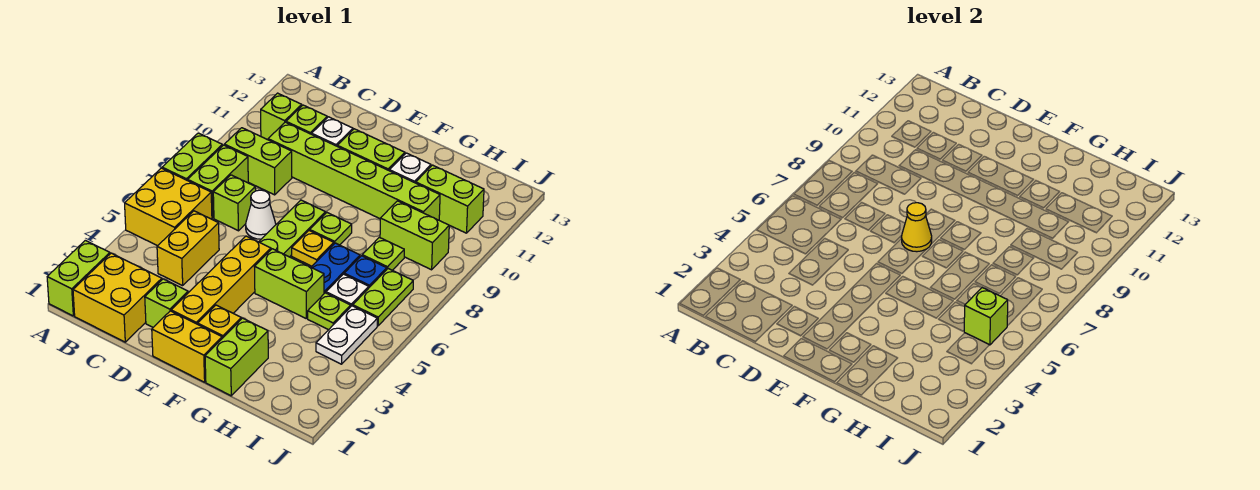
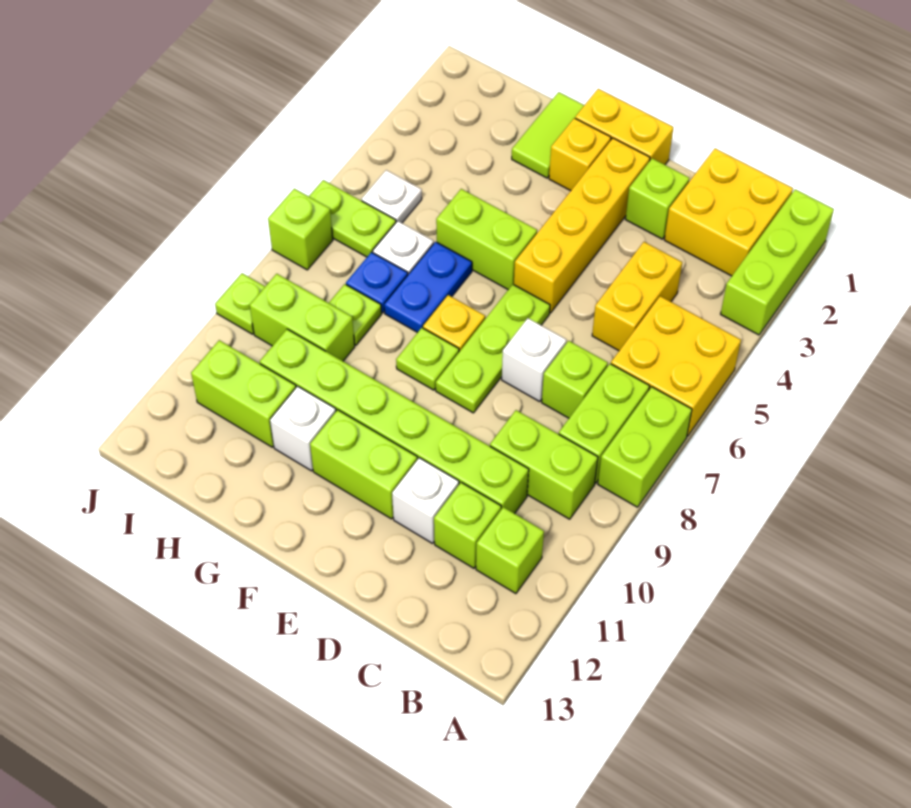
lime brick A1:A2 level 1 -> lime brick A1:A3 level 1
white cone D7 level 1 -> white brick D7 level 1
yellow cone E7 level 2 -> none
lime brick G1:G2 level 1 -> lime tile G1:G2 level 1
lime plate H5 level 1 -> lime plate J9 level 1
white plate I4:I5 level 1 -> white plate I5 level 1
lime brick I5 level 2 -> lime brick J7 level 1
lime plate I6:I7 level 1 -> lime plate I6:J6 level 1

